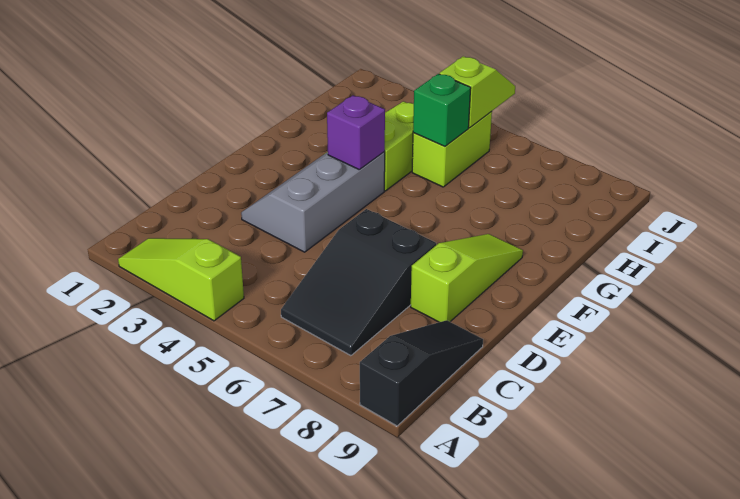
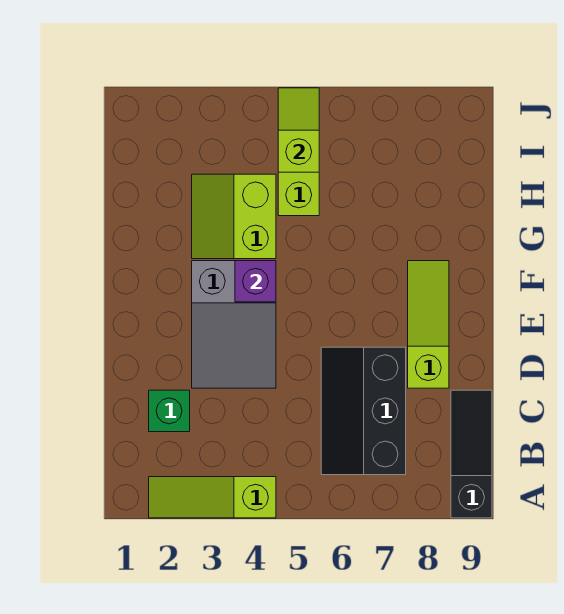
black slope B6:D7 level 1 top D -> black slope B6:D7 level 1 top 7
grey slope D3:F4 level 1 top 4 -> grey slope D3:F4 level 1 top F
green brick H5 level 2 -> green brick C2 level 1

